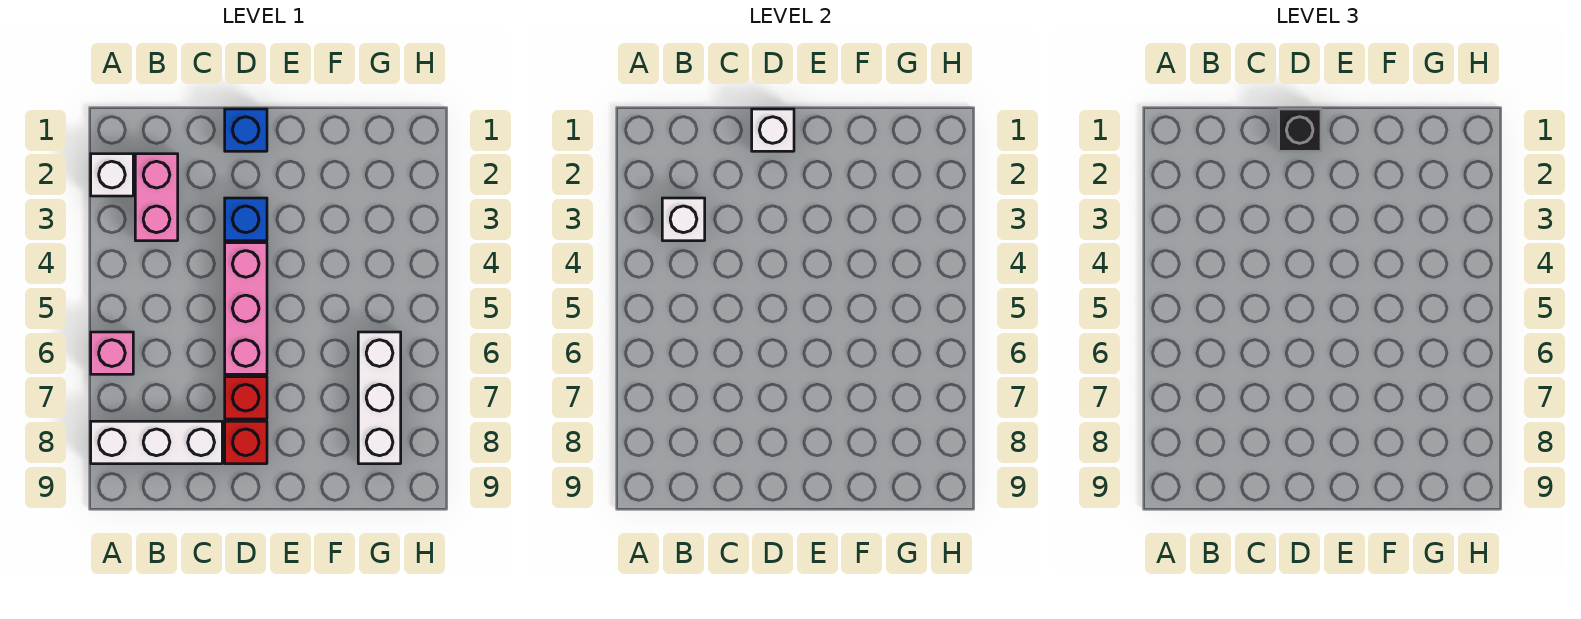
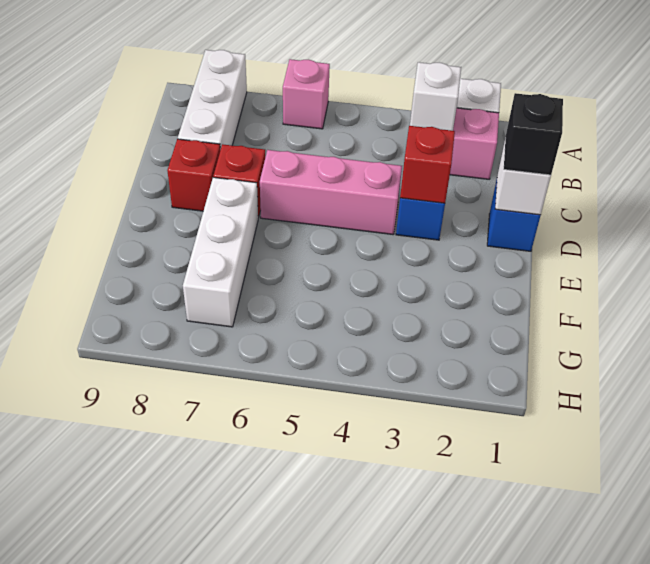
none -> red brick D3 level 2
white brick G6:G8 level 1 -> white brick E7:G7 level 1

